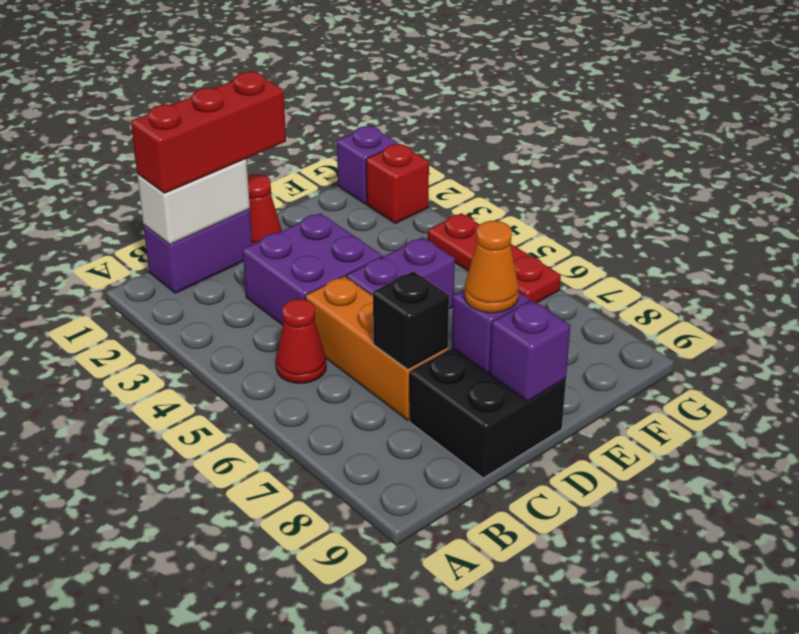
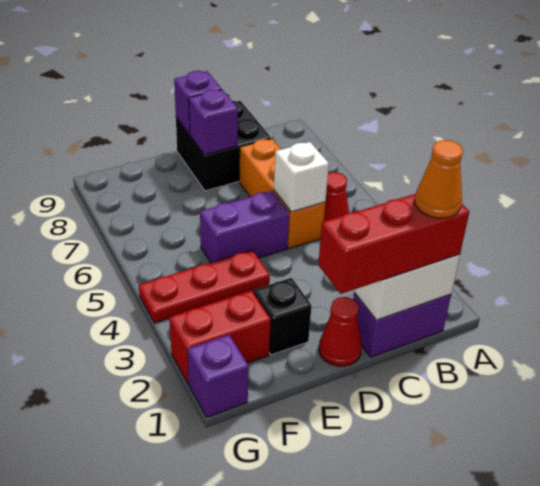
purple brick C3:D4 level 1 -> none
none -> white brick C5 level 2
black brick C7 level 2 -> black brick E2 level 1
orange cone D8 level 3 -> orange cone B1 level 4
red brick G2 level 1 -> red brick F2:G2 level 1
red plate G4:G6 level 1 -> red plate E4:G4 level 1

